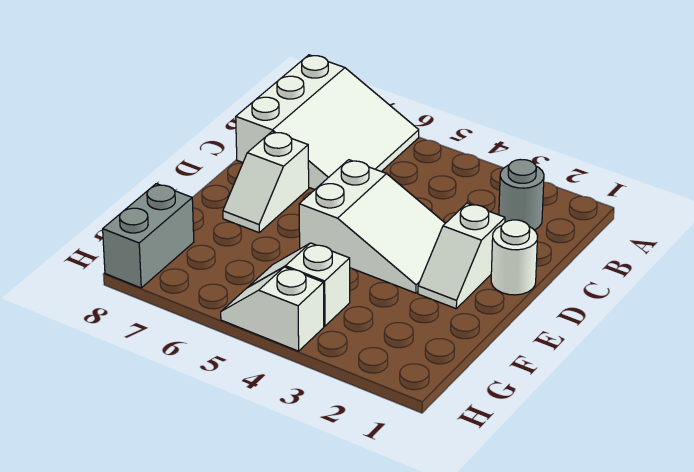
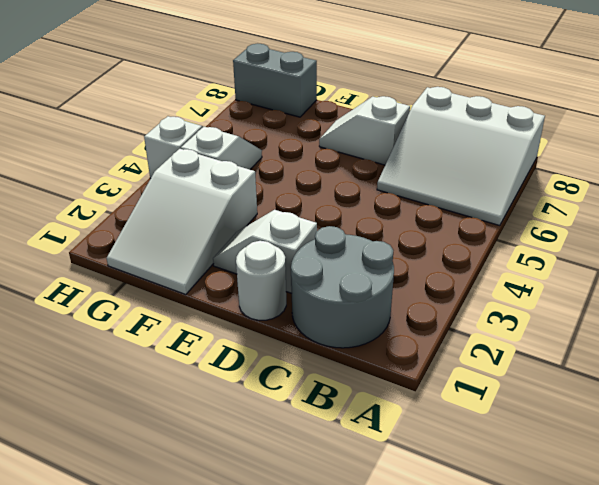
grey round brick B2 level 1 -> grey round brick B1:C2 level 1
white slope D3:E5 level 1 top 5 -> white slope F1:G3 level 1 top 3

